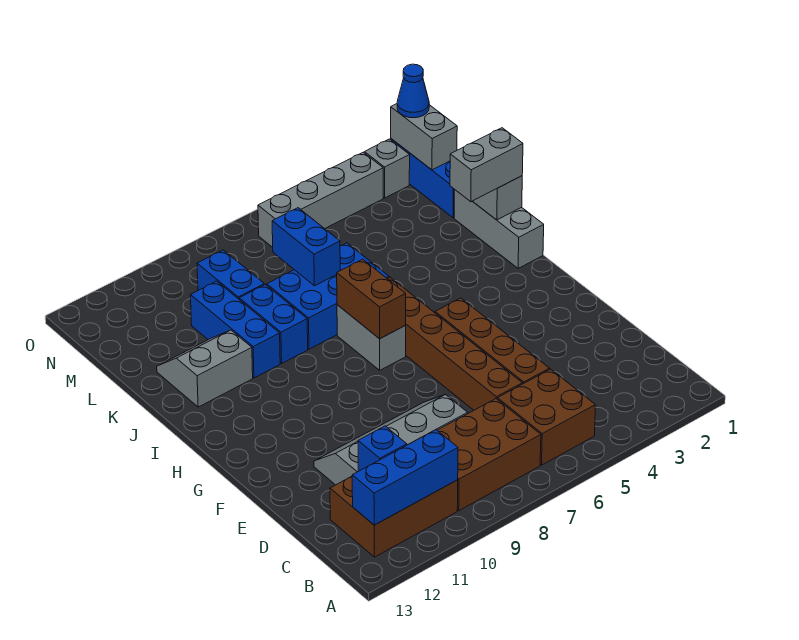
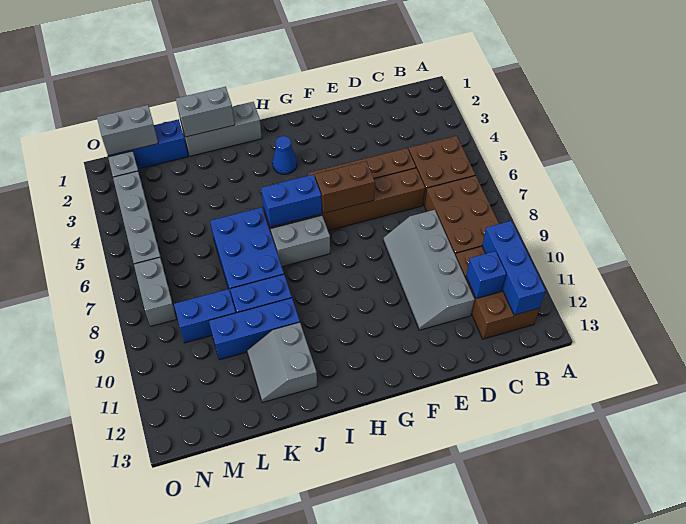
brown brick H7:I7 level 2 -> brown brick F6:G6 level 2
grey brick J1:J2 level 3 -> grey brick N7:N8 level 1
blue brick K7:L7 level 2 -> blue brick H6:I6 level 2
blue cone N1 level 3 -> blue cone H3 level 1

